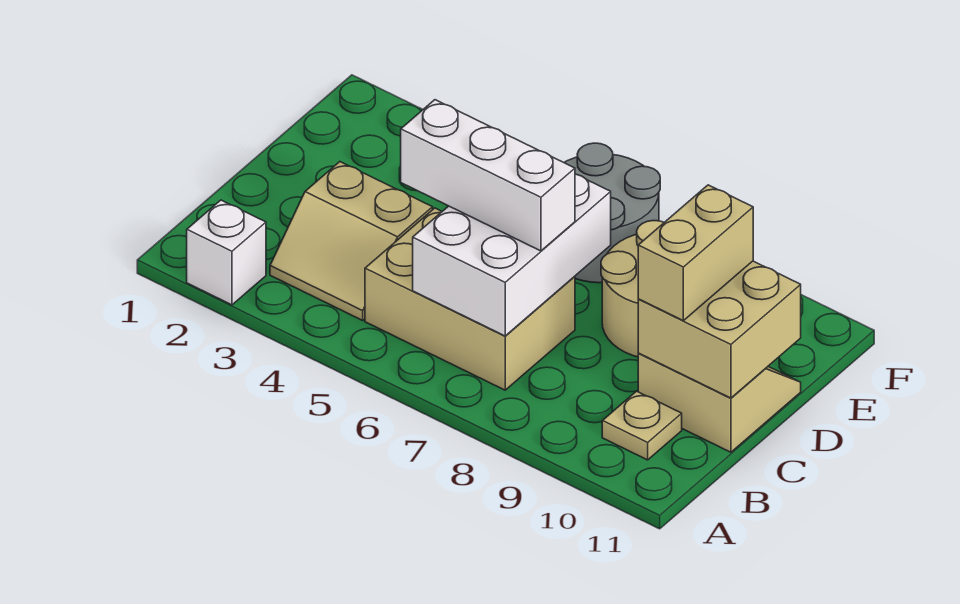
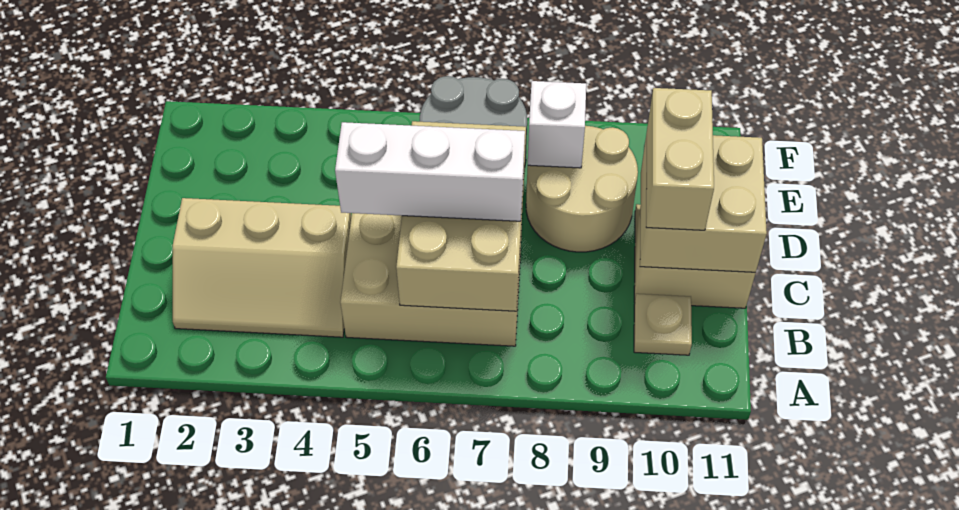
white brick A2 level 1 -> white brick E8 level 2
tan slope B3:C4 level 1 top C -> tan slope B2:C4 level 1 top C
white brick B6:D7 level 2 -> tan brick B6:D7 level 2

